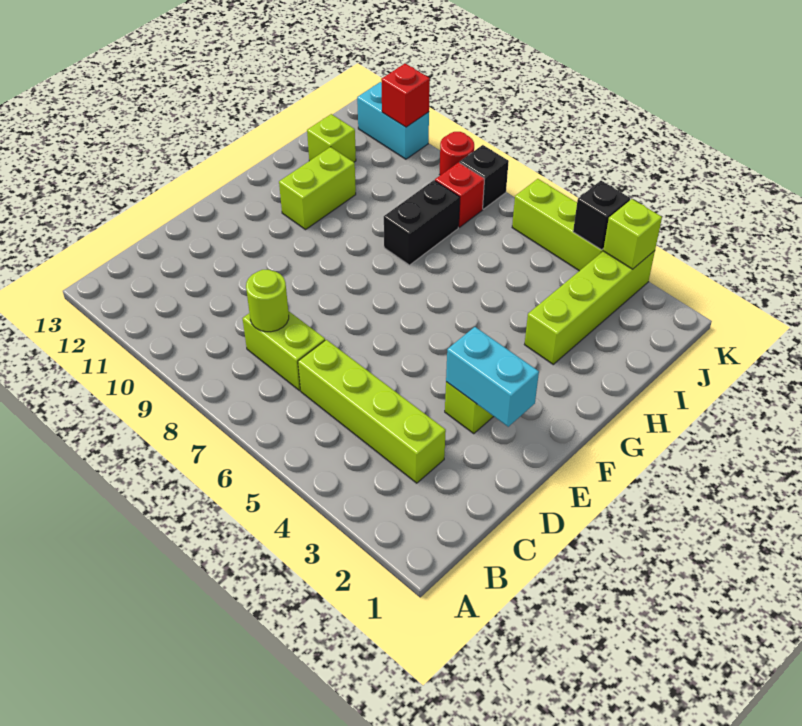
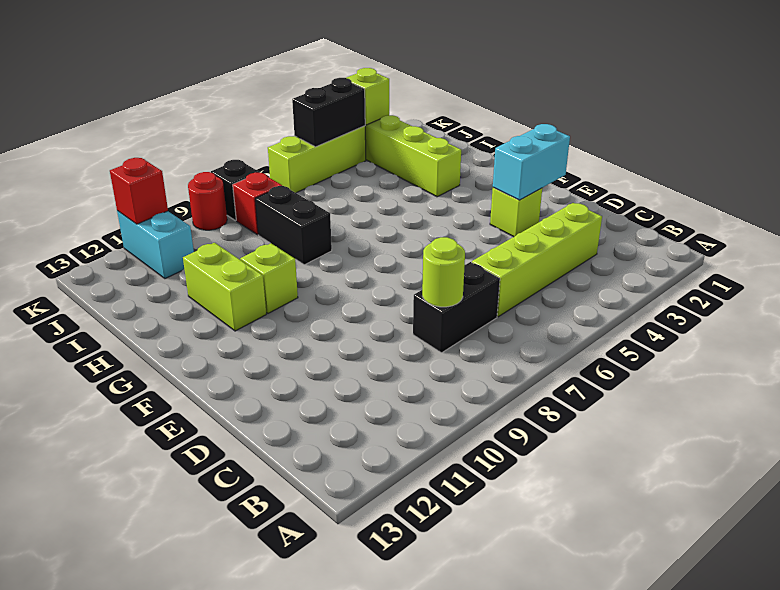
lime brick C7:C8 level 1 -> black brick C7:C8 level 1
lime brick I12 level 1 -> lime brick G10 level 1
black brick K4 level 2 -> black brick K4:K5 level 2
cyan brick K11:K12 level 1 -> cyan brick J11:K11 level 1

